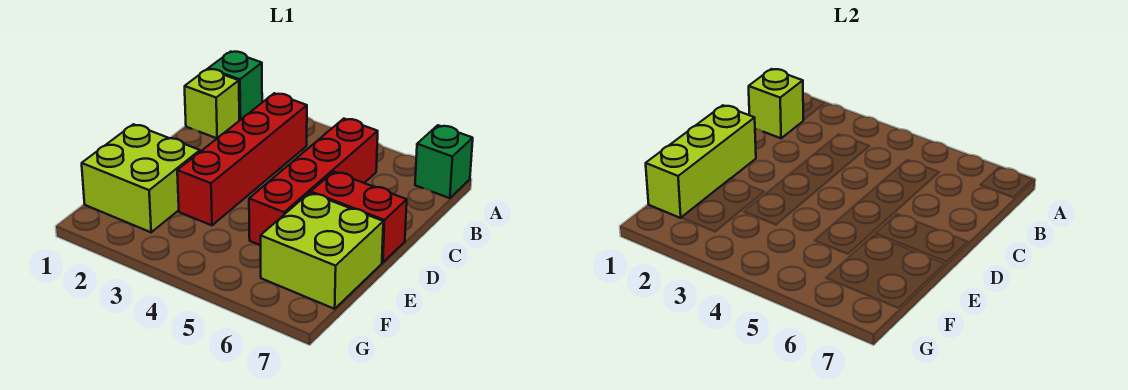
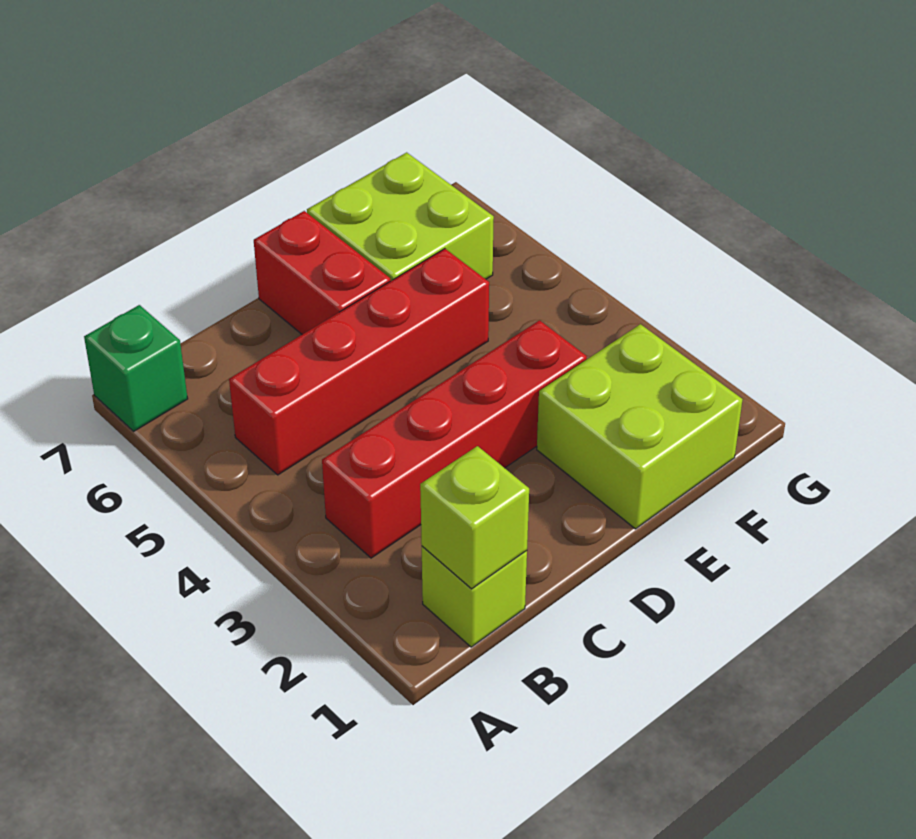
green brick A1 level 1 -> none
lime brick D1:F1 level 2 -> none

